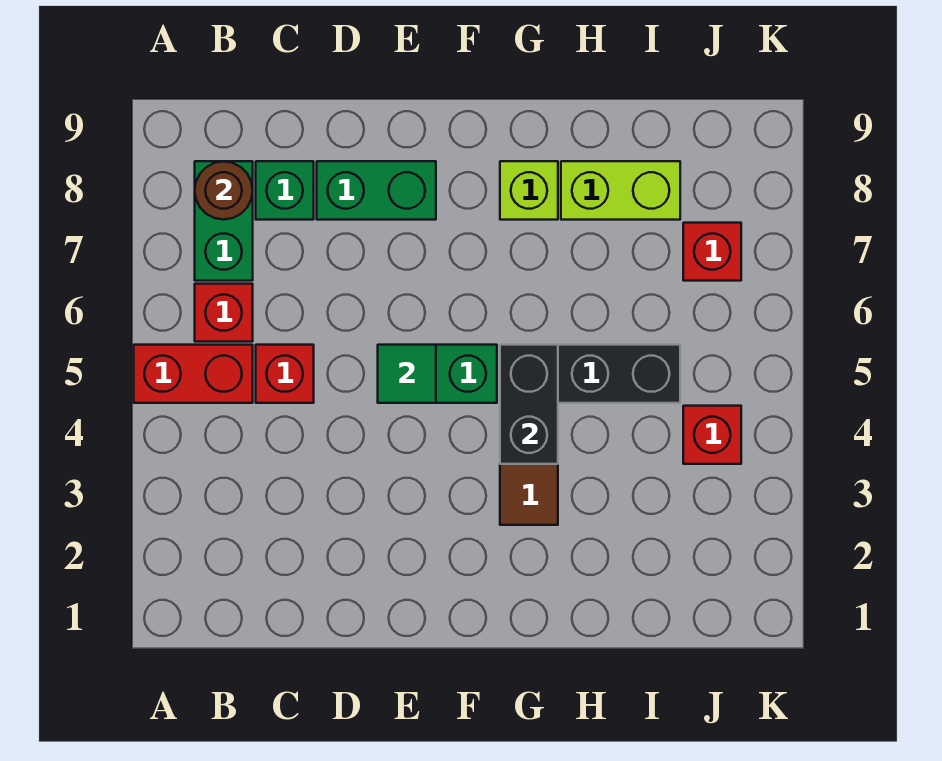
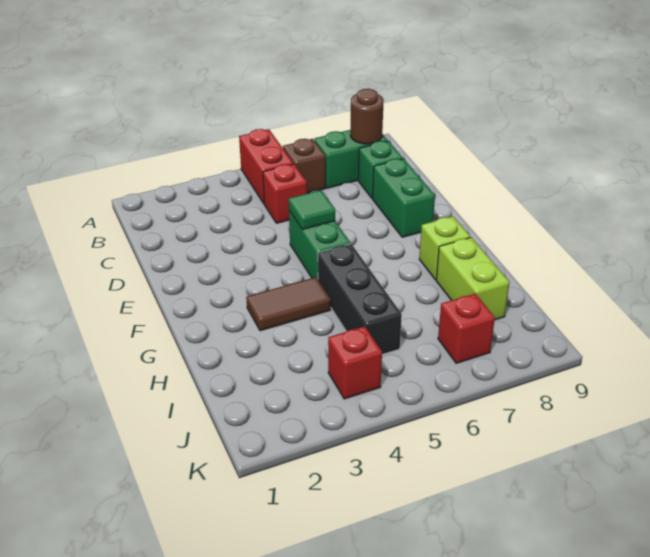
red brick B6 level 1 -> brown brick B6 level 1
black brick G4:G5 level 2 -> none

